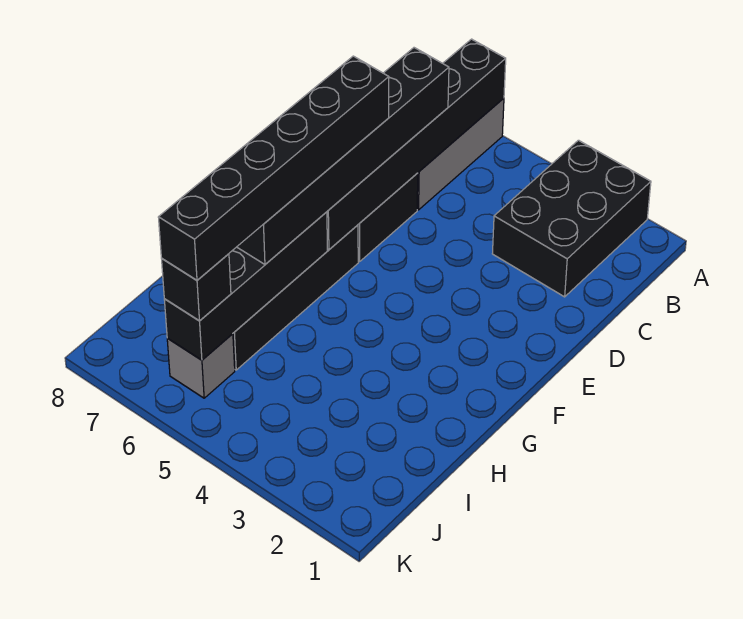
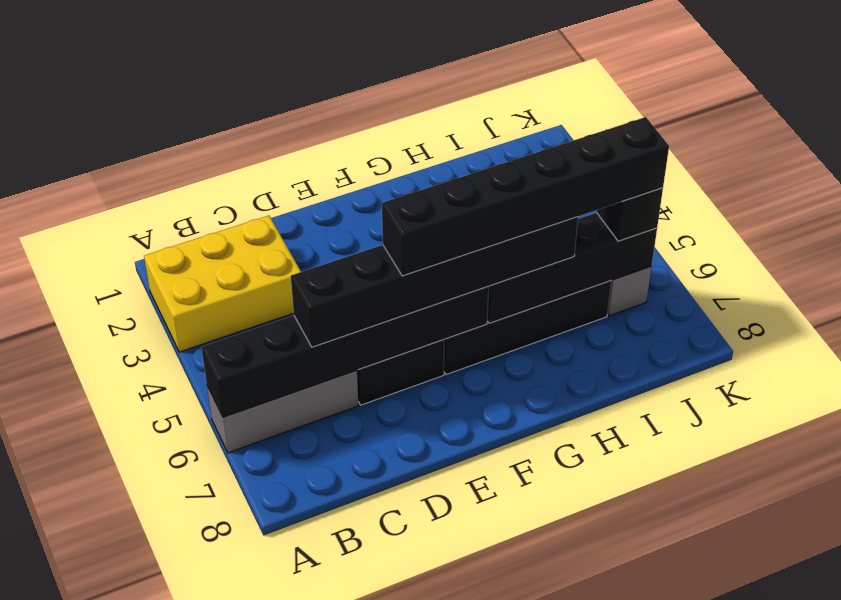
black brick A2:C3 level 1 -> yellow brick A2:C3 level 1

